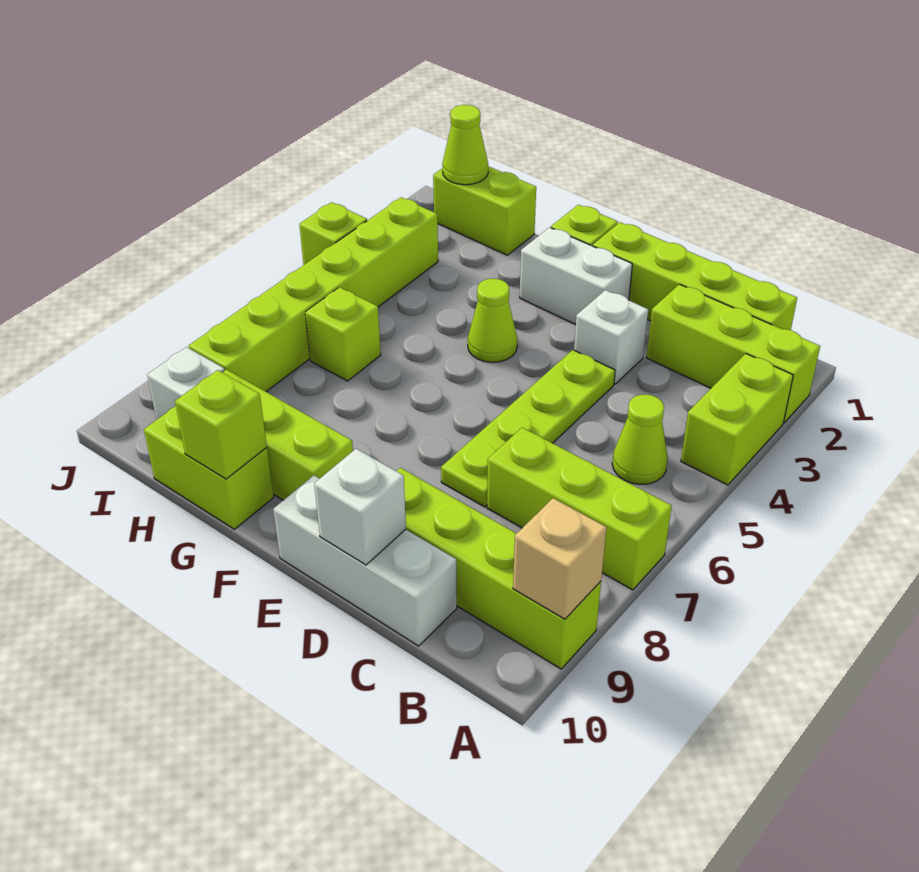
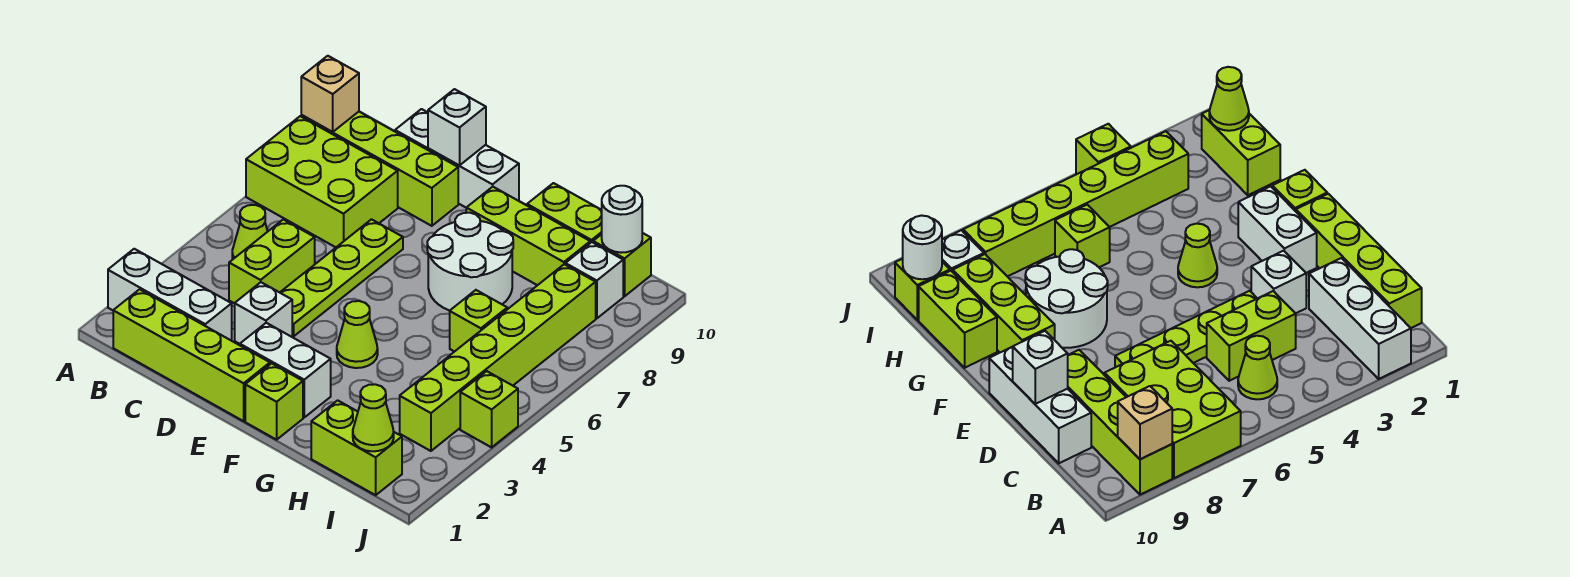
lime brick A2:C2 level 1 -> white brick A2:C2 level 1
lime brick A3:A4 level 1 -> lime brick C4:C5 level 1
lime brick A7:C7 level 1 -> lime brick A7:C8 level 1
none -> white round brick F7:G8 level 1
lime brick G10 level 2 -> lime brick I10 level 1
none -> white round brick I10 level 2

